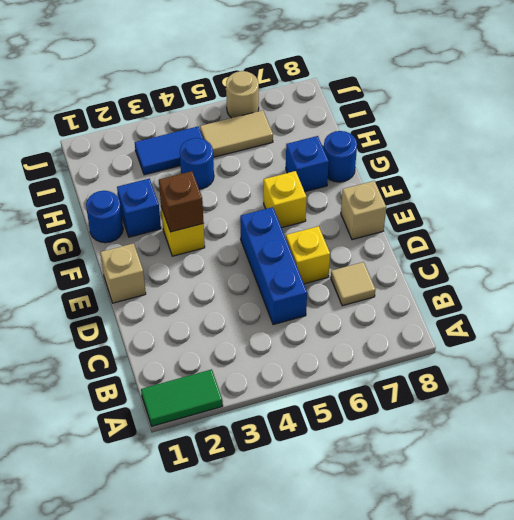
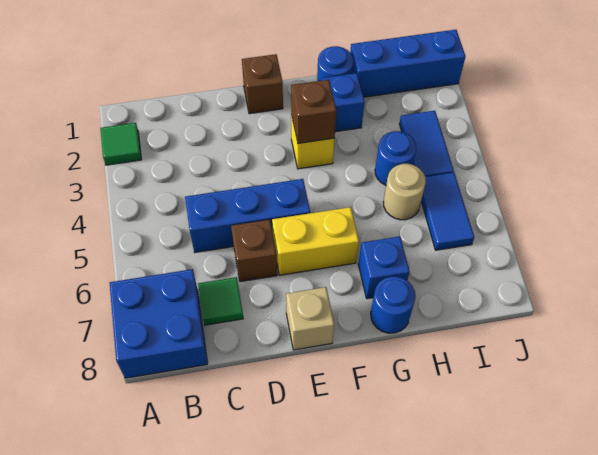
green tile A1:A2 level 1 -> green tile A2 level 1
none -> blue brick A7:B8 level 1
tan tile C7 level 1 -> green tile C7 level 1
yellow brick D6 level 1 -> brown brick D6 level 1
tan brick E1 level 1 -> brown brick E1 level 1
yellow brick F6 level 1 -> yellow brick E6:F6 level 1
none -> blue brick H1:J1 level 1
tan tile I5:I6 level 1 -> blue tile I5:I6 level 1
tan round brick J6 level 1 -> tan round brick H5 level 1

